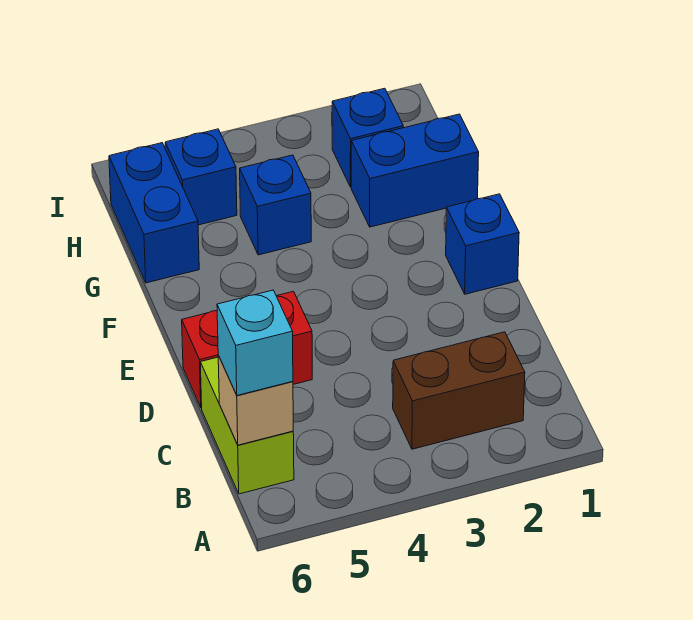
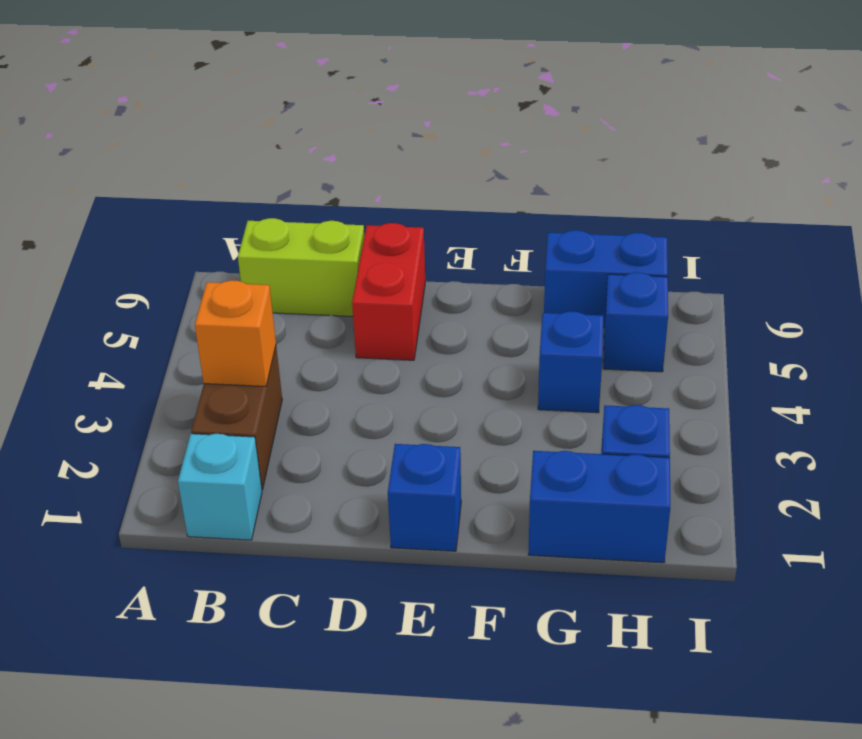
none -> orange brick B3 level 2
tan brick B6 level 2 -> none
cyan brick B6 level 3 -> cyan brick B1 level 1
blue brick G1:G2 level 1 -> blue brick G1:H1 level 1

